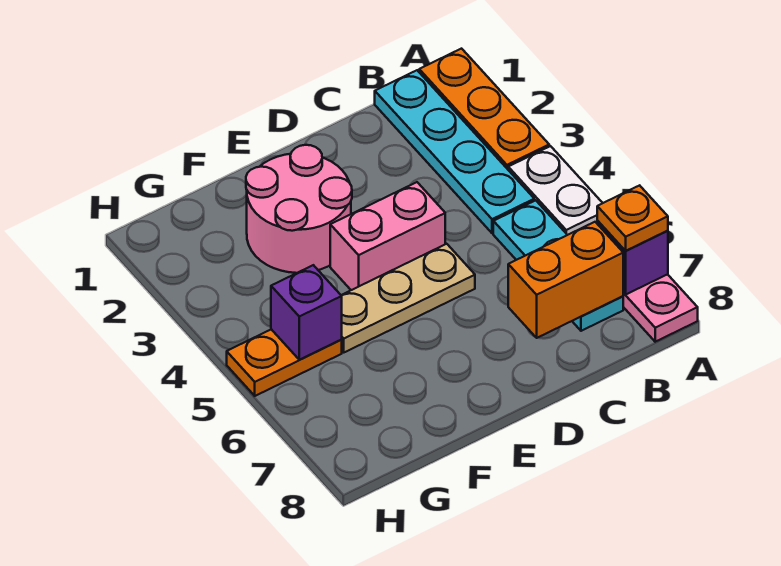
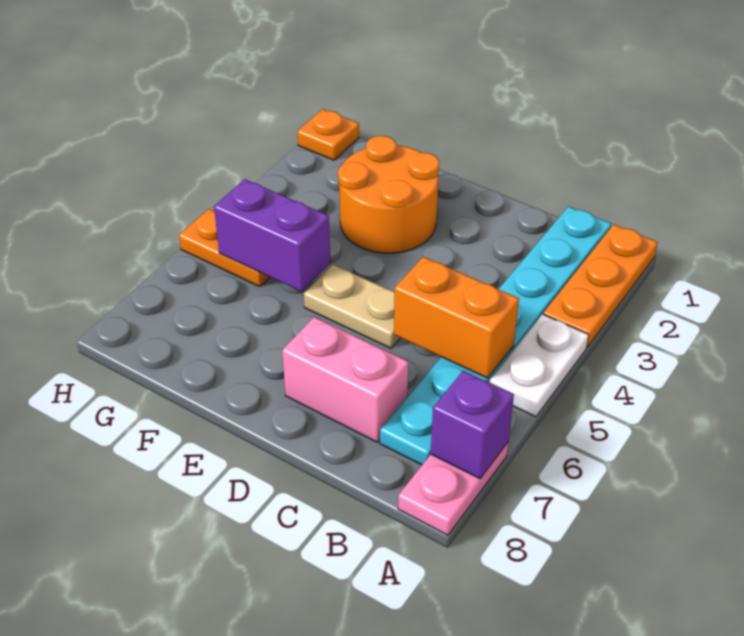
orange plate A7 level 3 -> orange plate H1 level 1
orange brick B7:C7 level 2 -> orange brick B5:C5 level 2
pink brick D4:E4 level 1 -> pink brick C7:D7 level 1
tan plate D5:F5 level 1 -> tan plate D5:E5 level 1
pink round brick E2:F3 level 1 -> orange round brick E2:F3 level 1
purple brick G5 level 2 -> purple brick F5:G5 level 2

